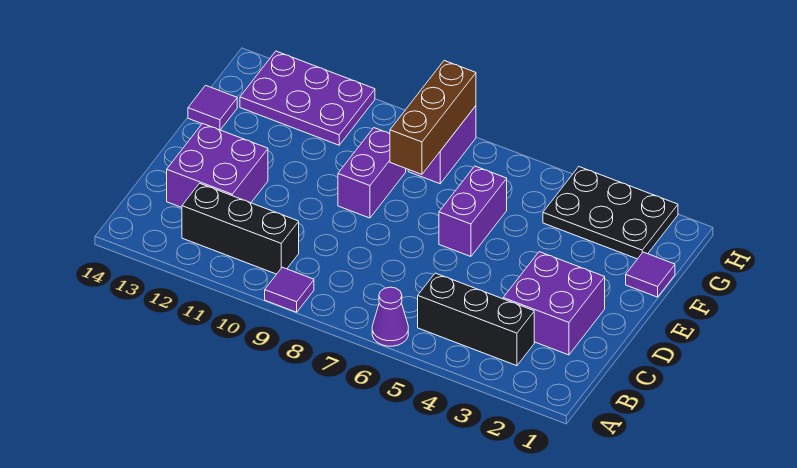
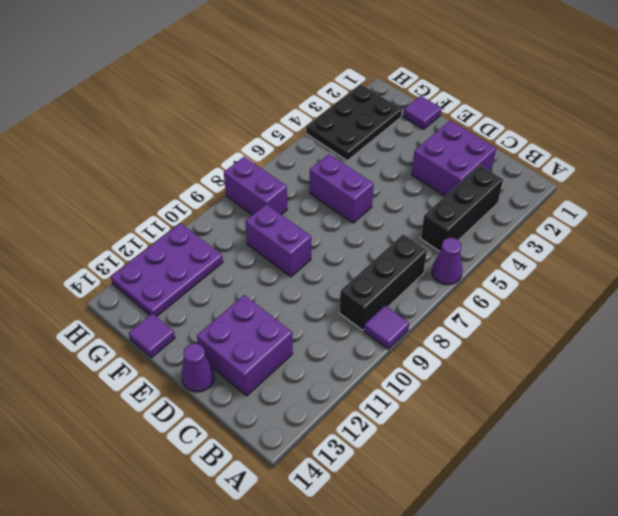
black brick B10:B12 level 1 -> black brick B7:B9 level 1
none -> purple cone D14 level 1
brown brick F8:H8 level 2 -> none

